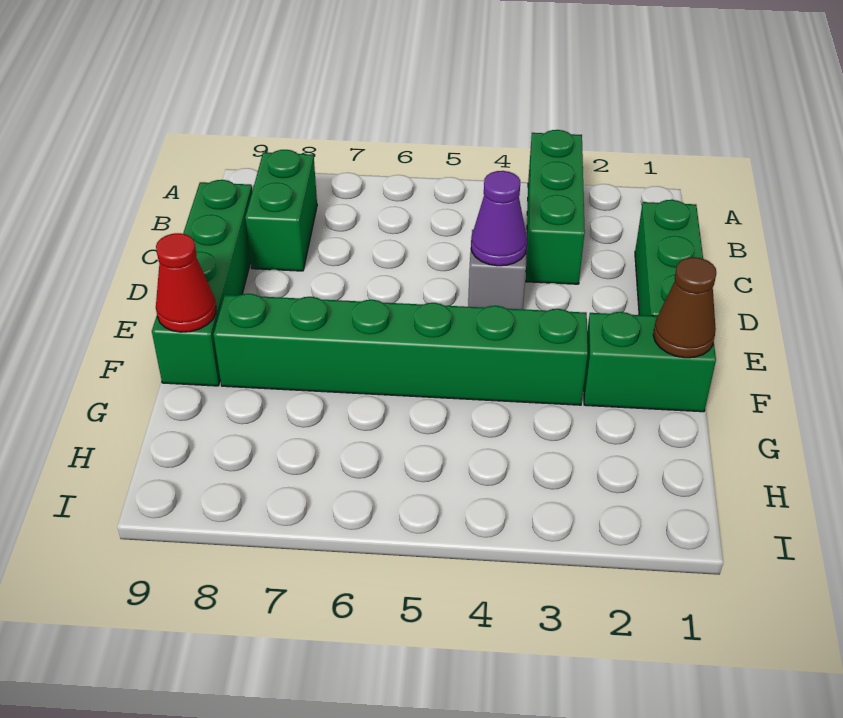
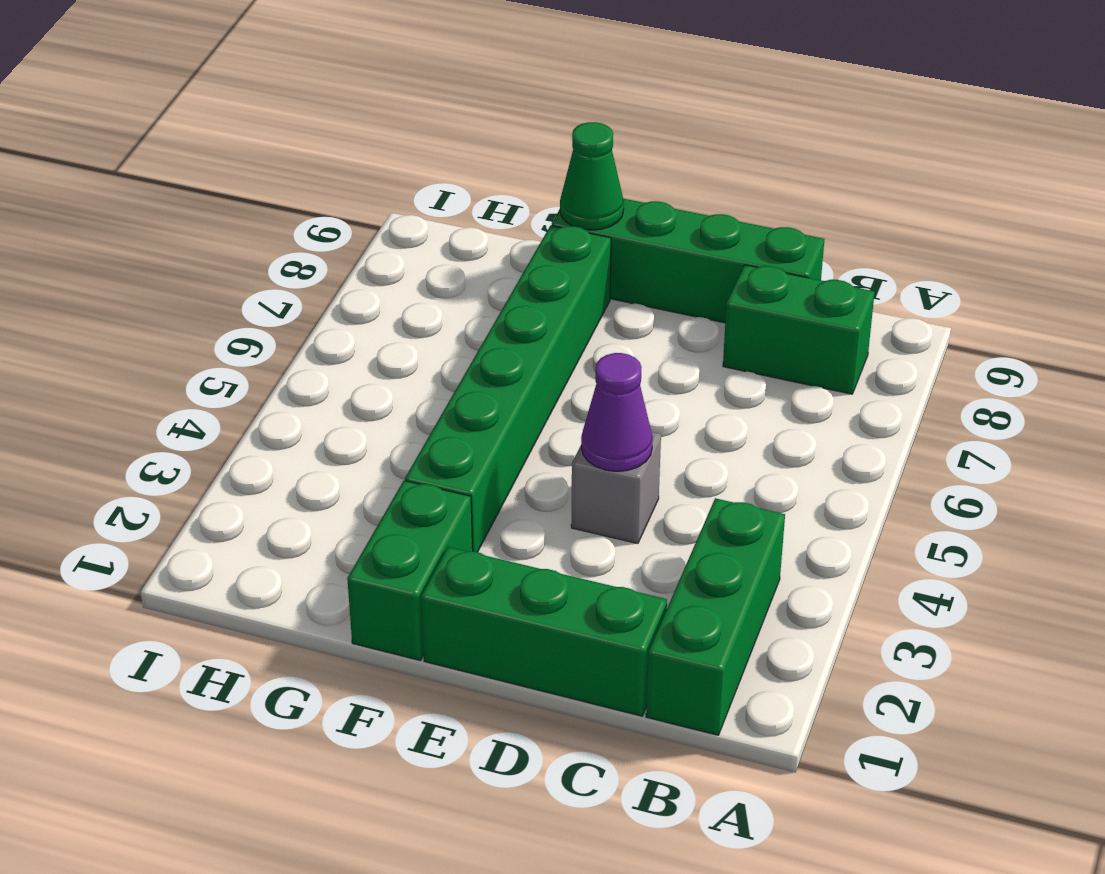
green brick A3:C3 level 1 -> green brick B1:B3 level 1
brown cone F1 level 2 -> none
red cone F9 level 2 -> green cone F9 level 2

